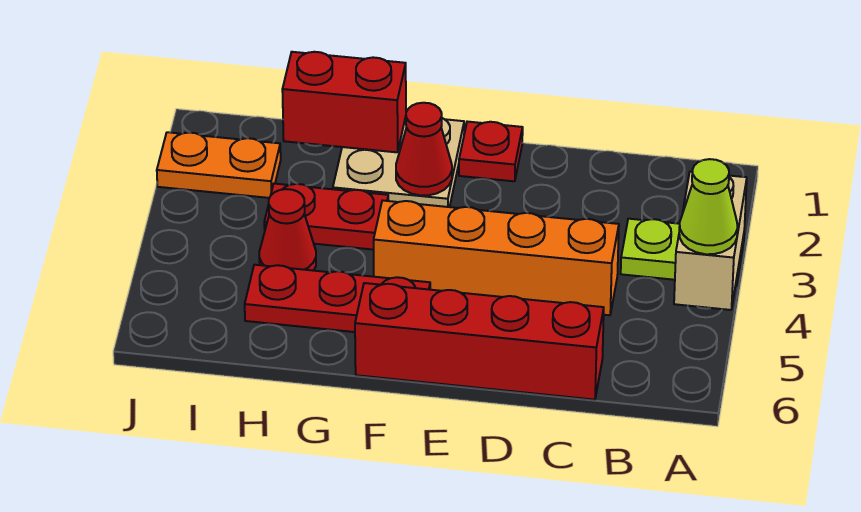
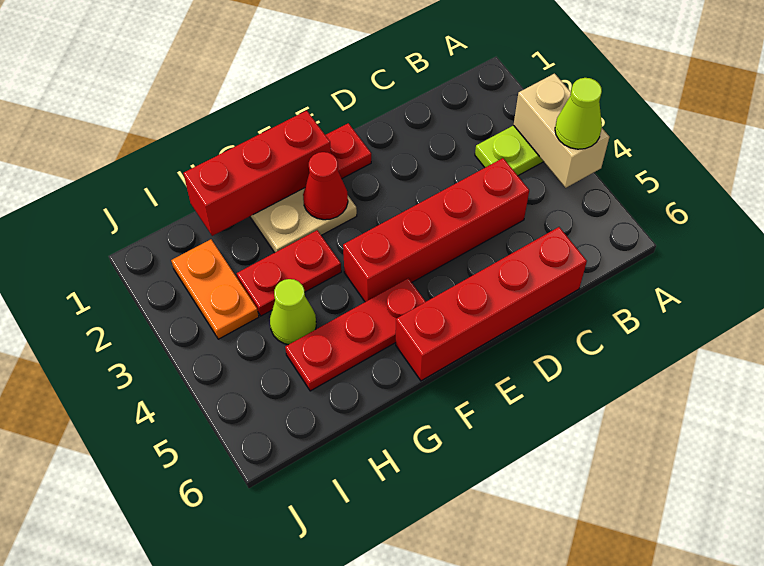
orange brick C4:F4 level 1 -> red brick C4:F4 level 1
red brick G1:H1 level 2 -> red brick F1:H1 level 2
red cone H4 level 1 -> lime cone H4 level 1
orange plate I2:J2 level 1 -> orange plate I2:I3 level 1

